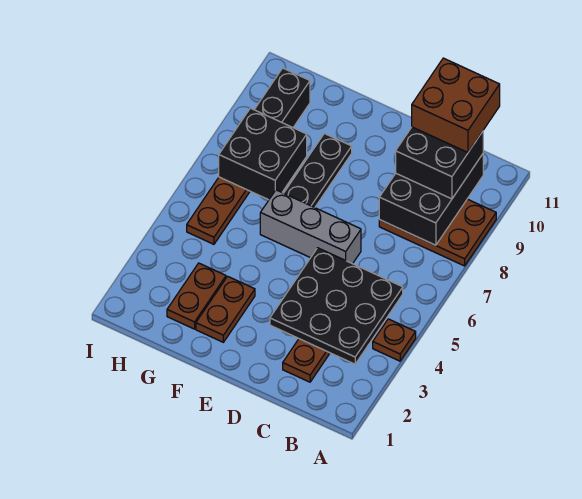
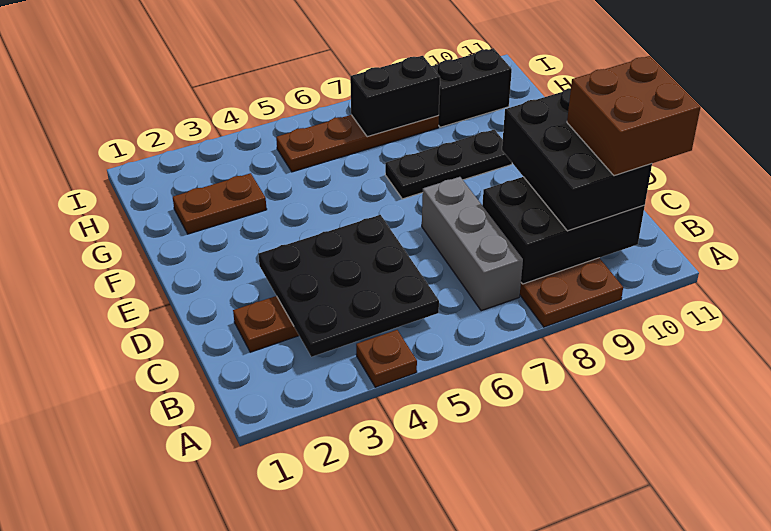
black brick B9:C10 level 3 -> black brick B9:D10 level 3
grey brick D6:F6 level 1 -> grey brick B7:D7 level 1
brown plate F2:F3 level 1 -> none
black brick G7:H8 level 2 -> black brick H7:H8 level 2

